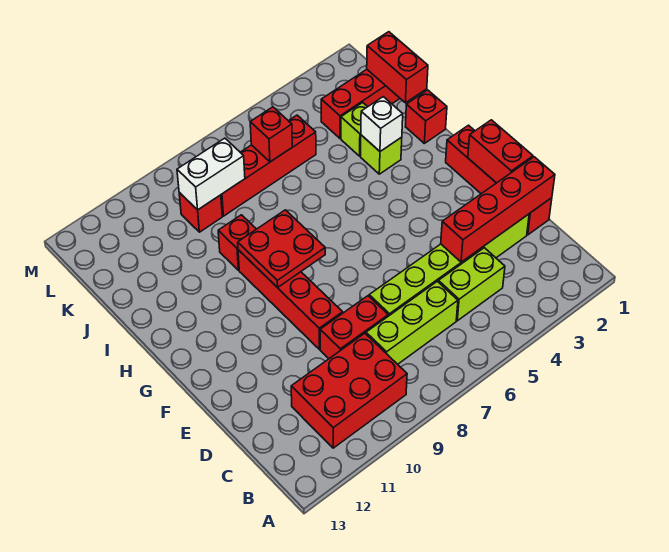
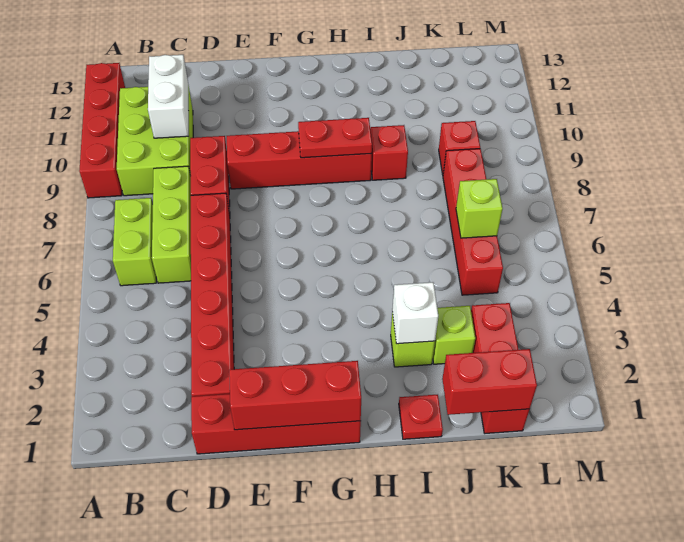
red brick B9:C11 level 1 -> lime brick B9:C11 level 1
lime brick C4:C5 level 1 -> lime brick B6:B7 level 1
red brick D1:D4 level 2 -> red brick A9:A12 level 1
lime brick D2:D7 level 1 -> red brick D2:D7 level 1
red brick E1:F1 level 2 -> red brick E1:G1 level 2
red plate G8:H9 level 2 -> red plate G9:H9 level 2
red brick I1 level 1 -> red plate I1 level 1
red brick K6 level 2 -> lime brick K6 level 2
white brick K8:K9 level 2 -> white brick C10:C11 level 2

